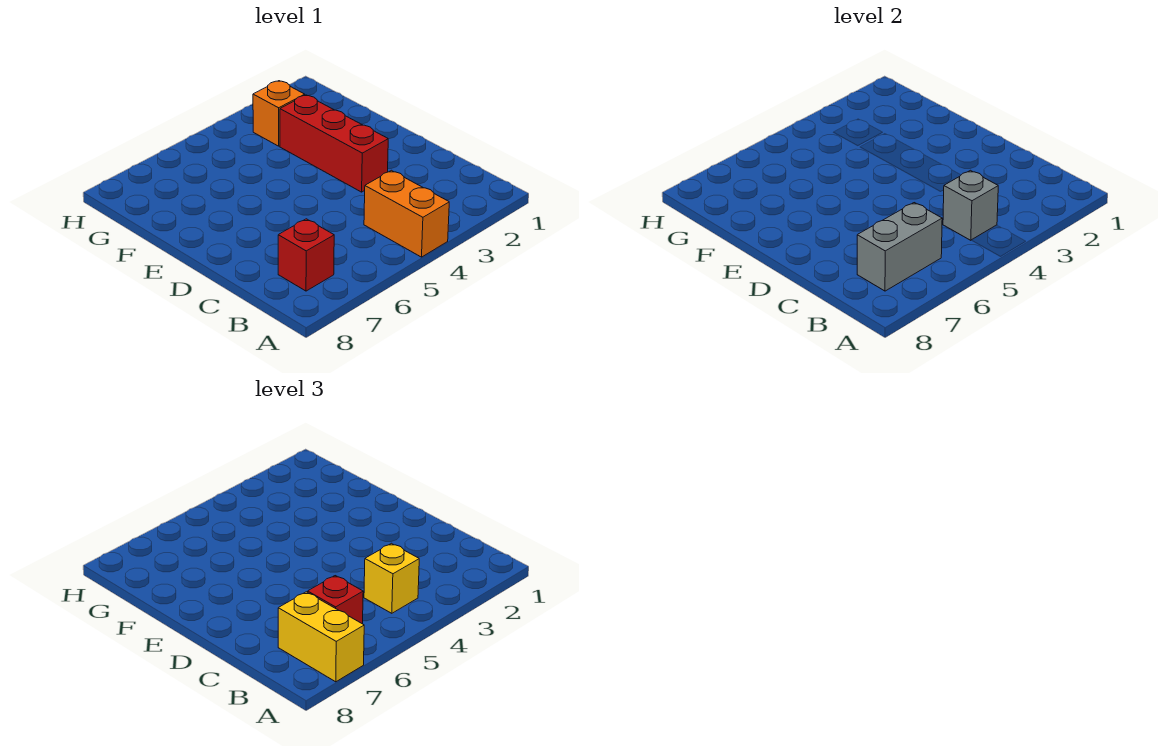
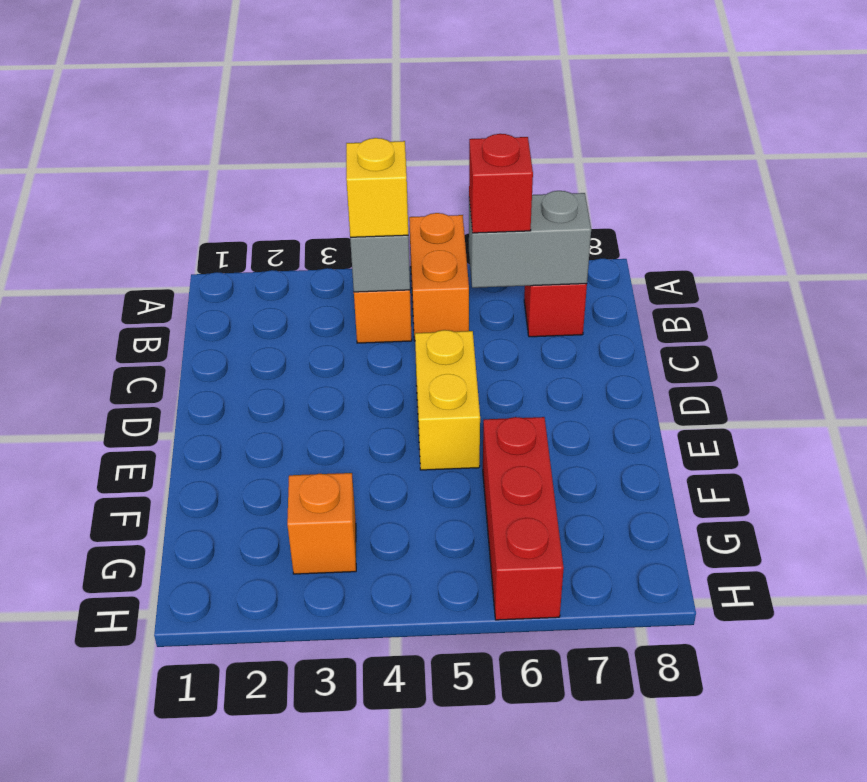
none -> orange brick A5:B5 level 1
yellow brick A7:B7 level 3 -> yellow brick D5:E5 level 1
red brick D3:F3 level 1 -> red brick F6:H6 level 1

